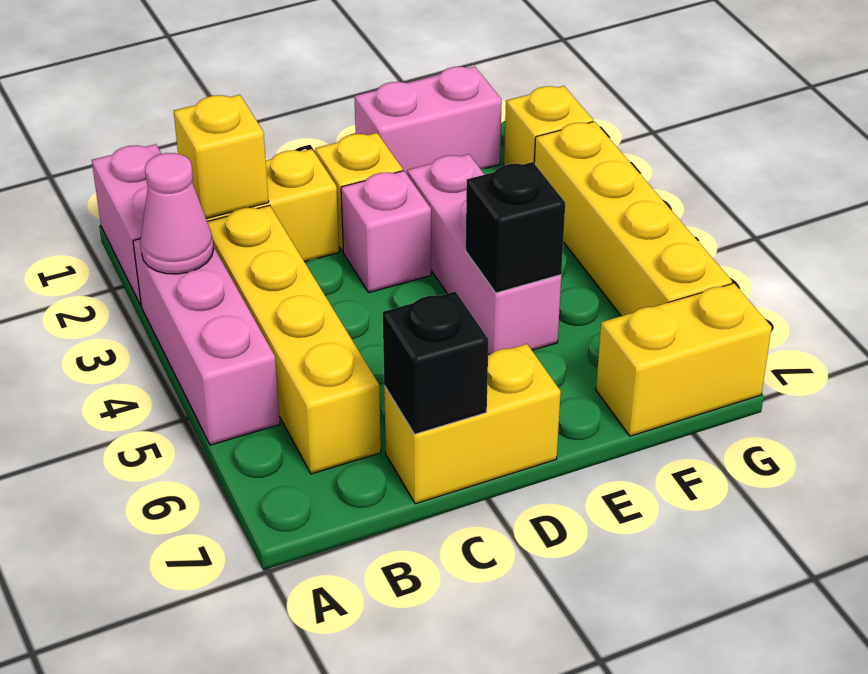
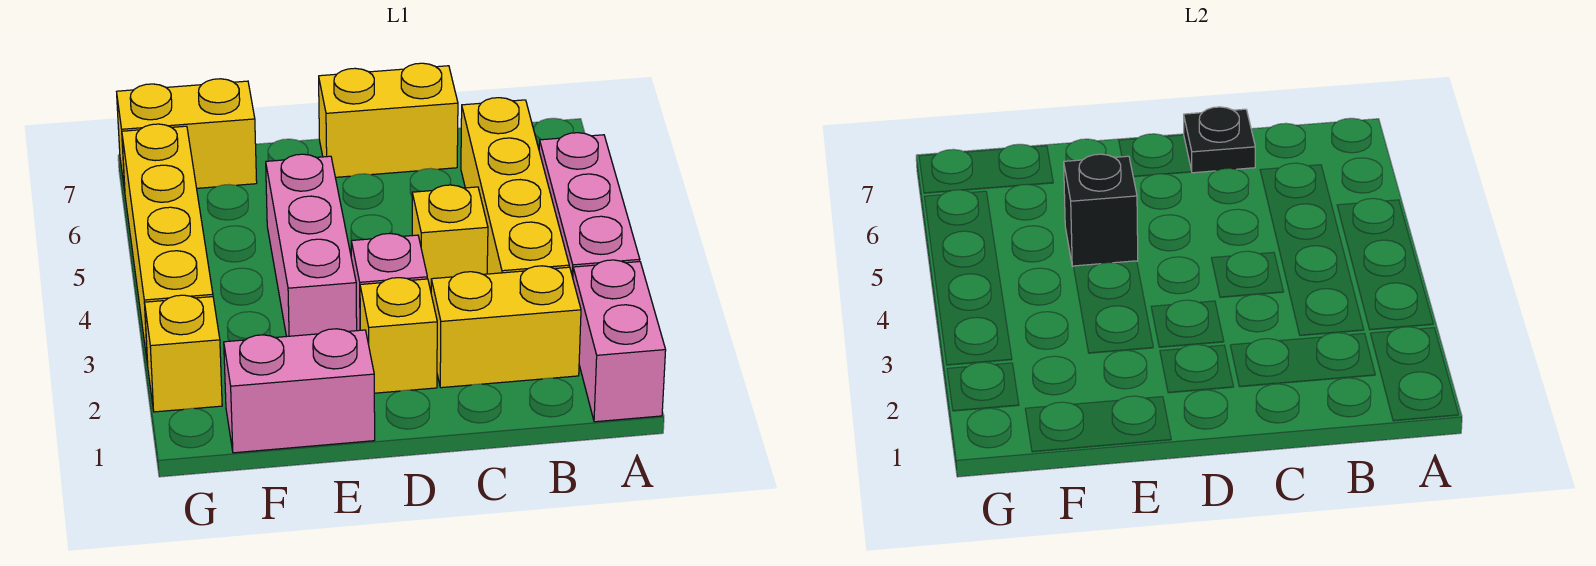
pink cone A3 level 2 -> none
yellow brick B2 level 2 -> yellow brick C4 level 1
black brick C7 level 2 -> black plate C7 level 2

